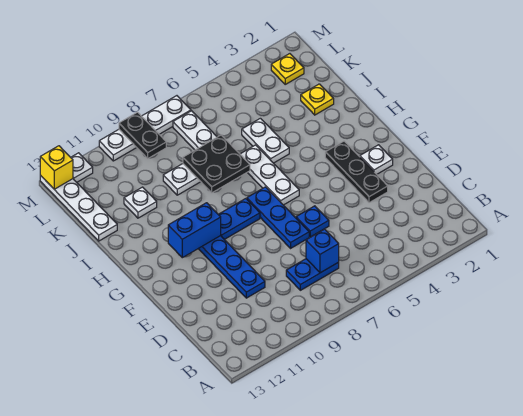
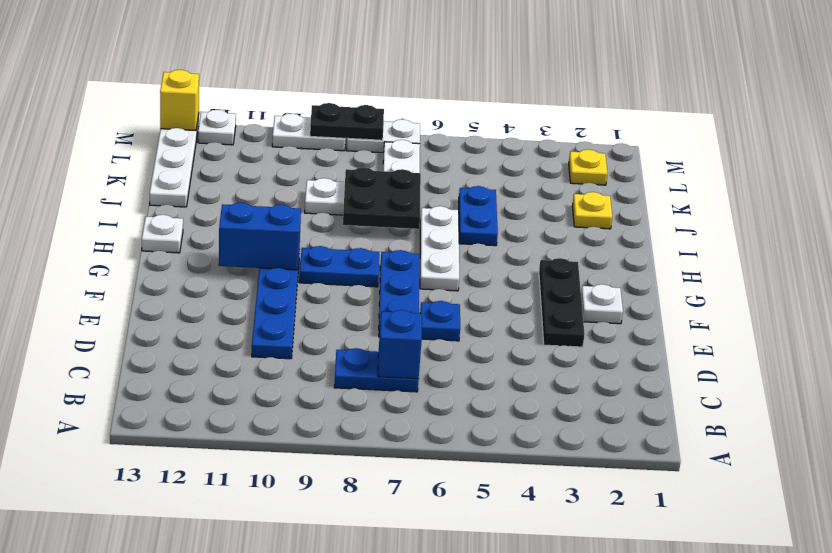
white plate I5:J5 level 1 -> blue plate I5:J5 level 1
white plate J11 level 1 -> white plate H13 level 1
black plate L9:M9 level 2 -> black plate M8:M9 level 2

